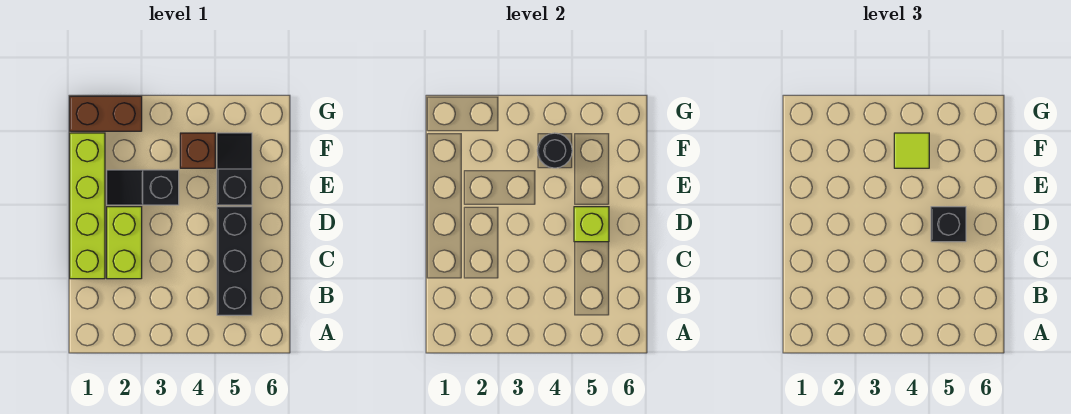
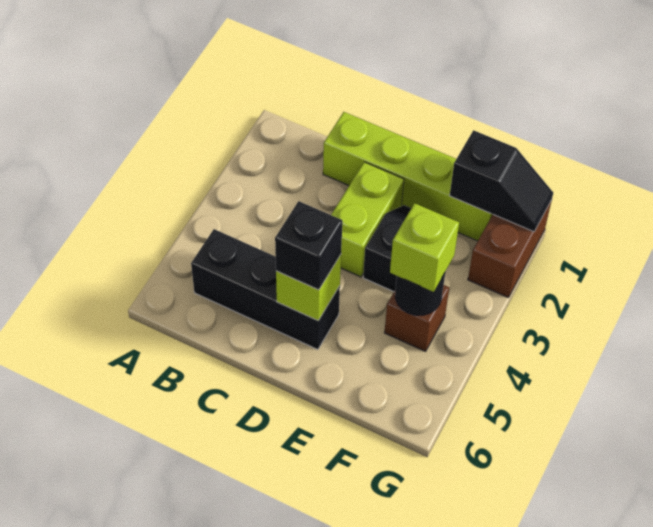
lime brick C2:D2 level 1 -> lime brick D2:D3 level 1
black slope E5:F5 level 1 top E -> black slope F1:G1 level 2 top F
lime tile F4 level 3 -> lime brick F4 level 3

